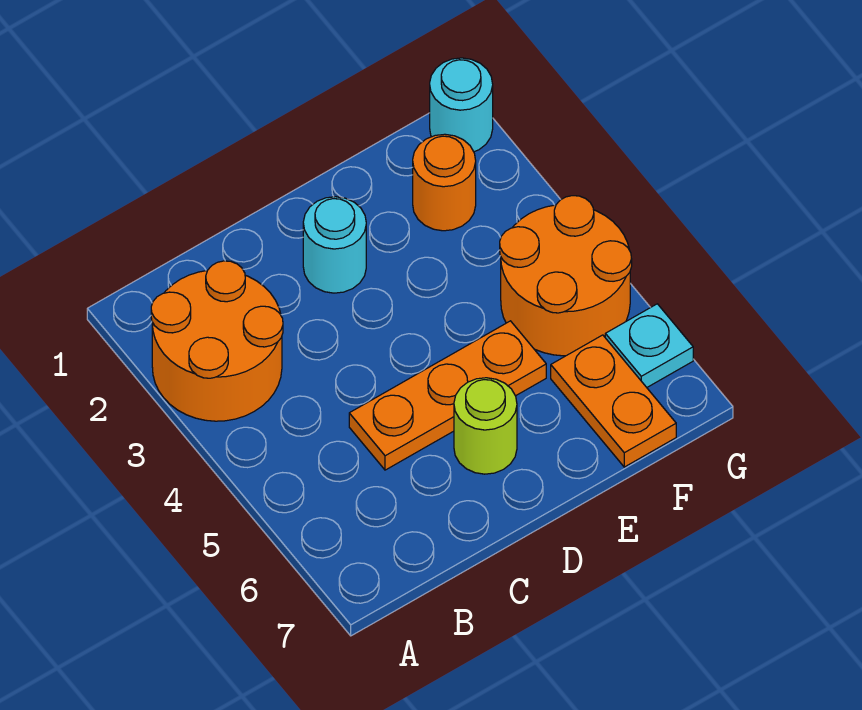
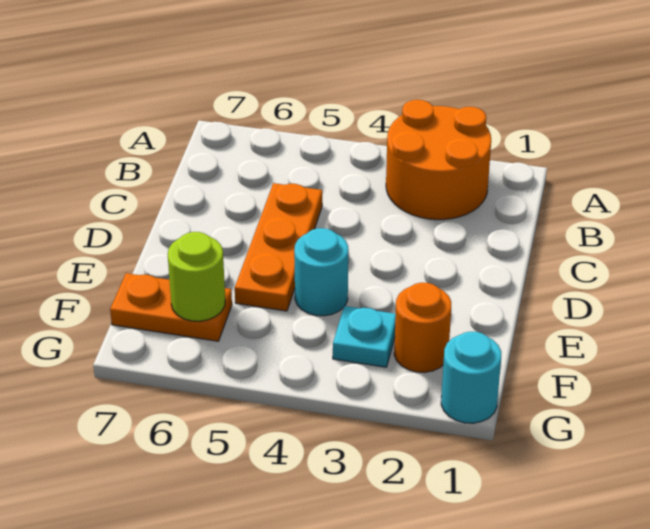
cyan round brick D2 level 1 -> cyan round brick E4 level 1
lime round brick D6 level 1 -> lime round brick F6 level 2
orange round brick F4:G5 level 1 -> none
cyan plate G6 level 1 -> cyan plate F3 level 1

